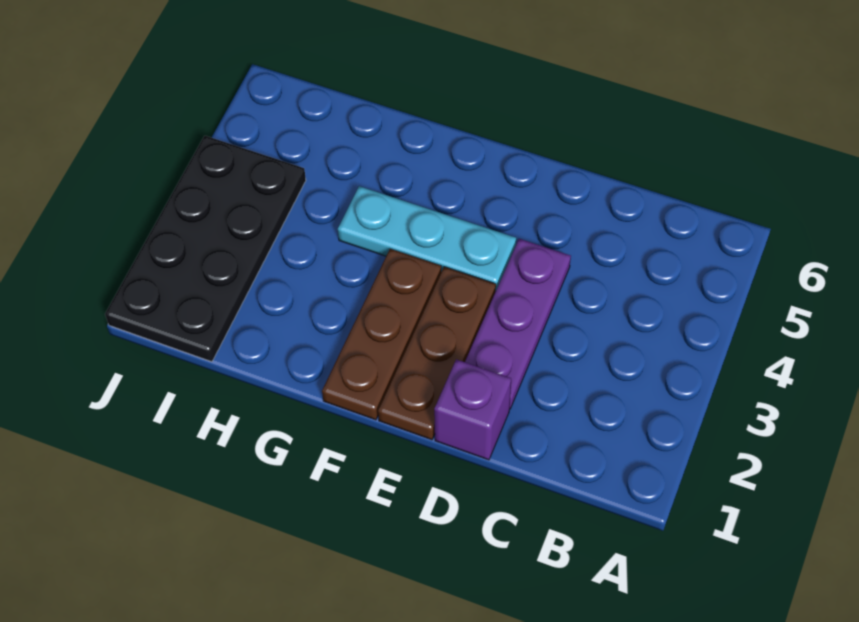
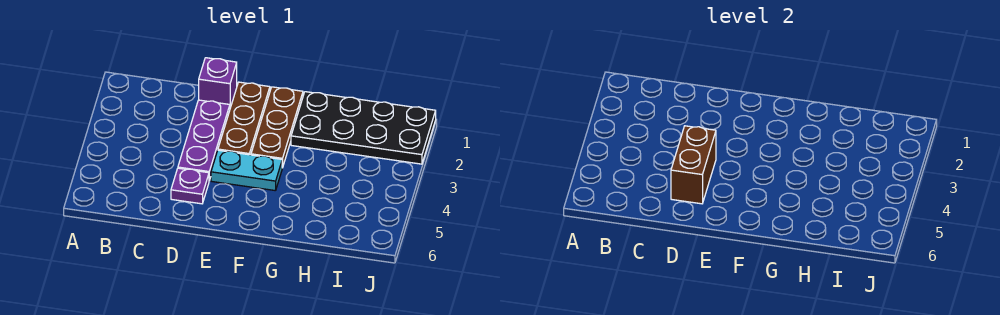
none -> brown brick D4:D5 level 2
none -> purple plate D5 level 1
cyan plate E4:G4 level 1 -> cyan plate E4:F4 level 1
black plate I1:J4 level 1 -> black plate G1:J2 level 1

